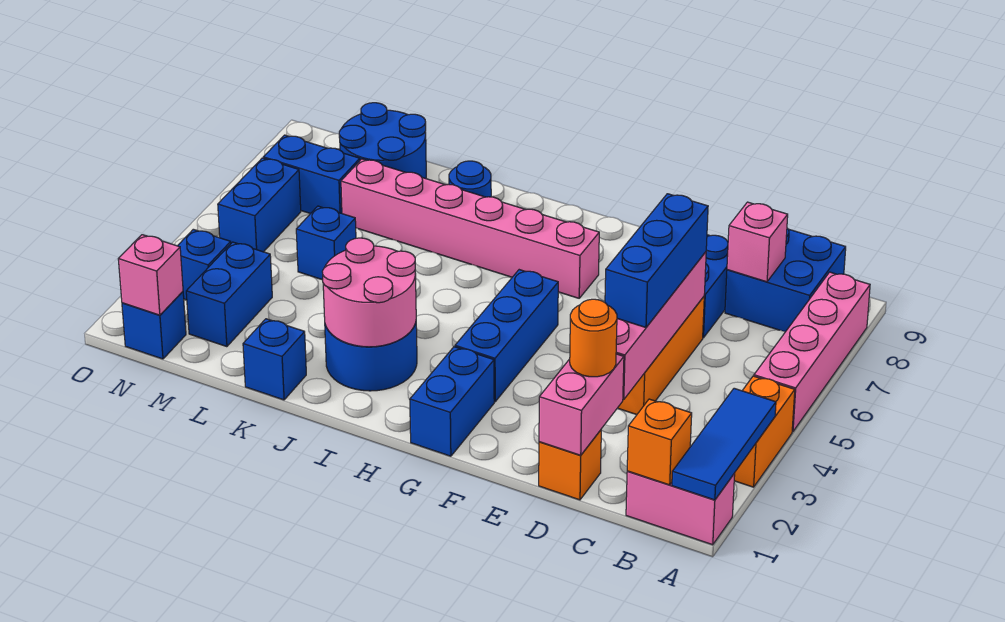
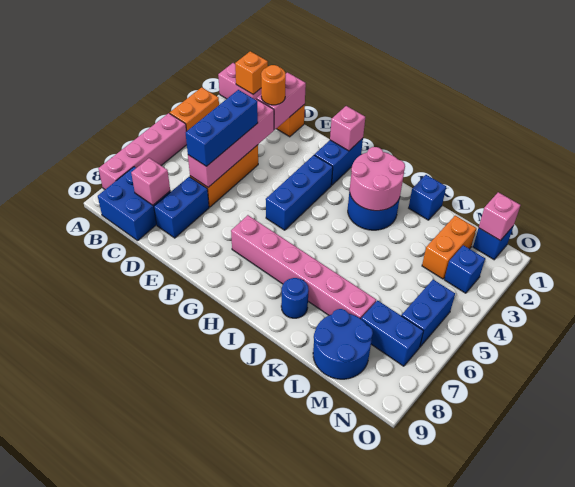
blue tile A1:A3 level 2 -> none
none -> pink brick G1 level 2
blue brick L5 level 1 -> none
blue brick M2:M3 level 1 -> orange brick M2:M3 level 1

